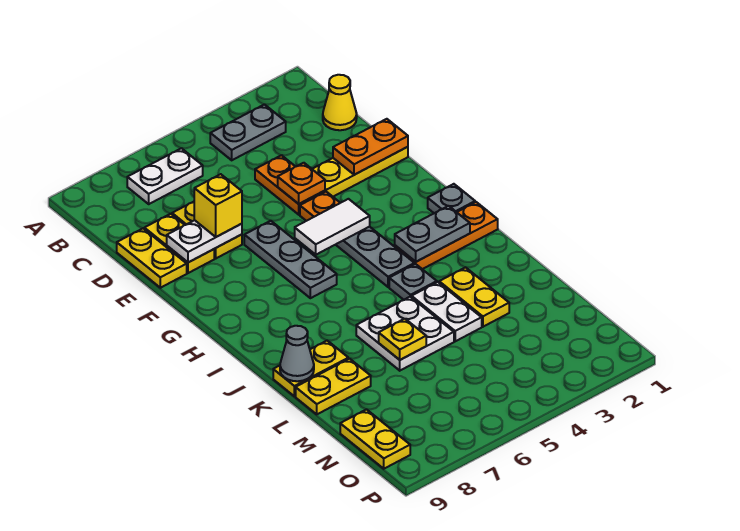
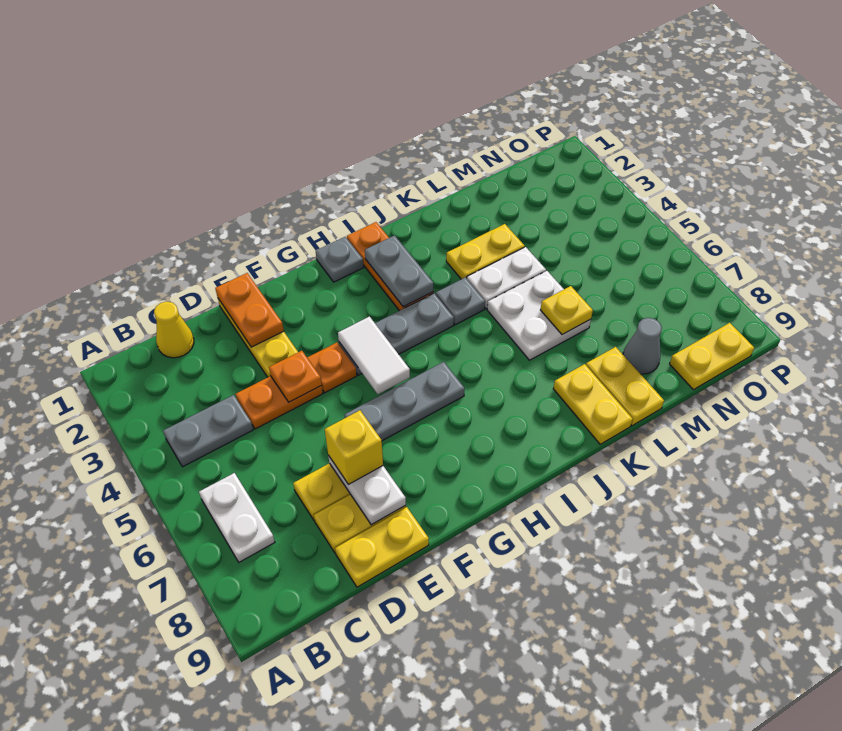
grey plate B3:B4 level 1 -> grey plate B4:C4 level 1
grey cone K9 level 2 -> grey cone M8 level 1

